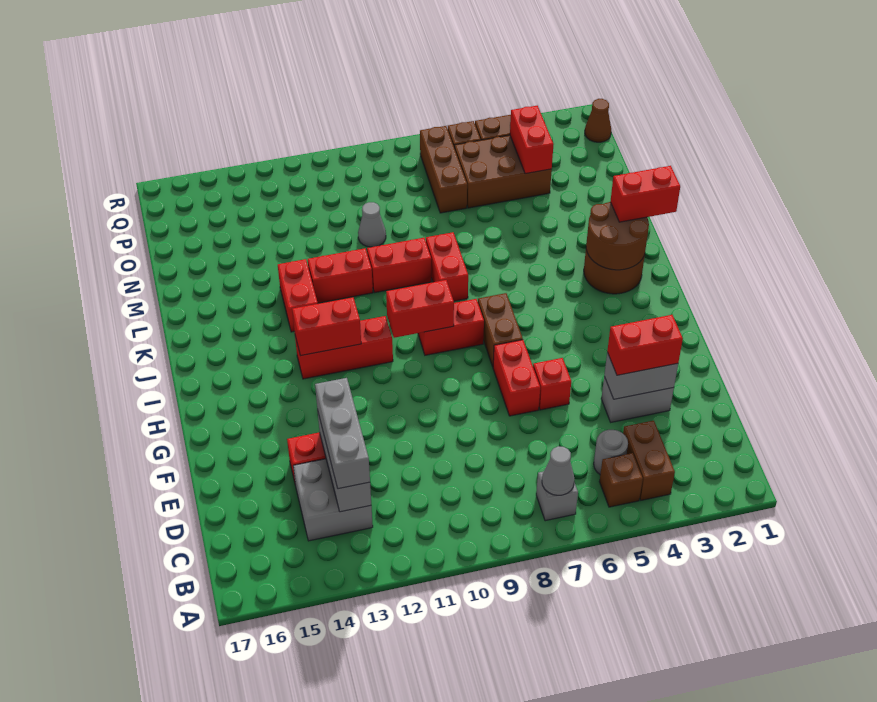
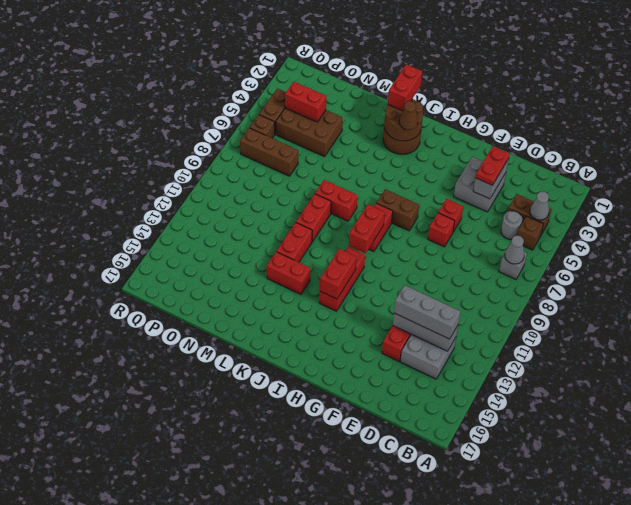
grey brick E3:E4 level 1 -> grey brick E3:F4 level 1
red brick E3:E4 level 3 -> red plate E3:E4 level 3
red brick F7:G7 level 1 -> red brick F7 level 1
grey cone N10 level 1 -> grey cone B4 level 2
brown brick O4:P6 level 1 -> brown brick N4:P5 level 1
brown cone Q1 level 1 -> brown cone J3 level 3

